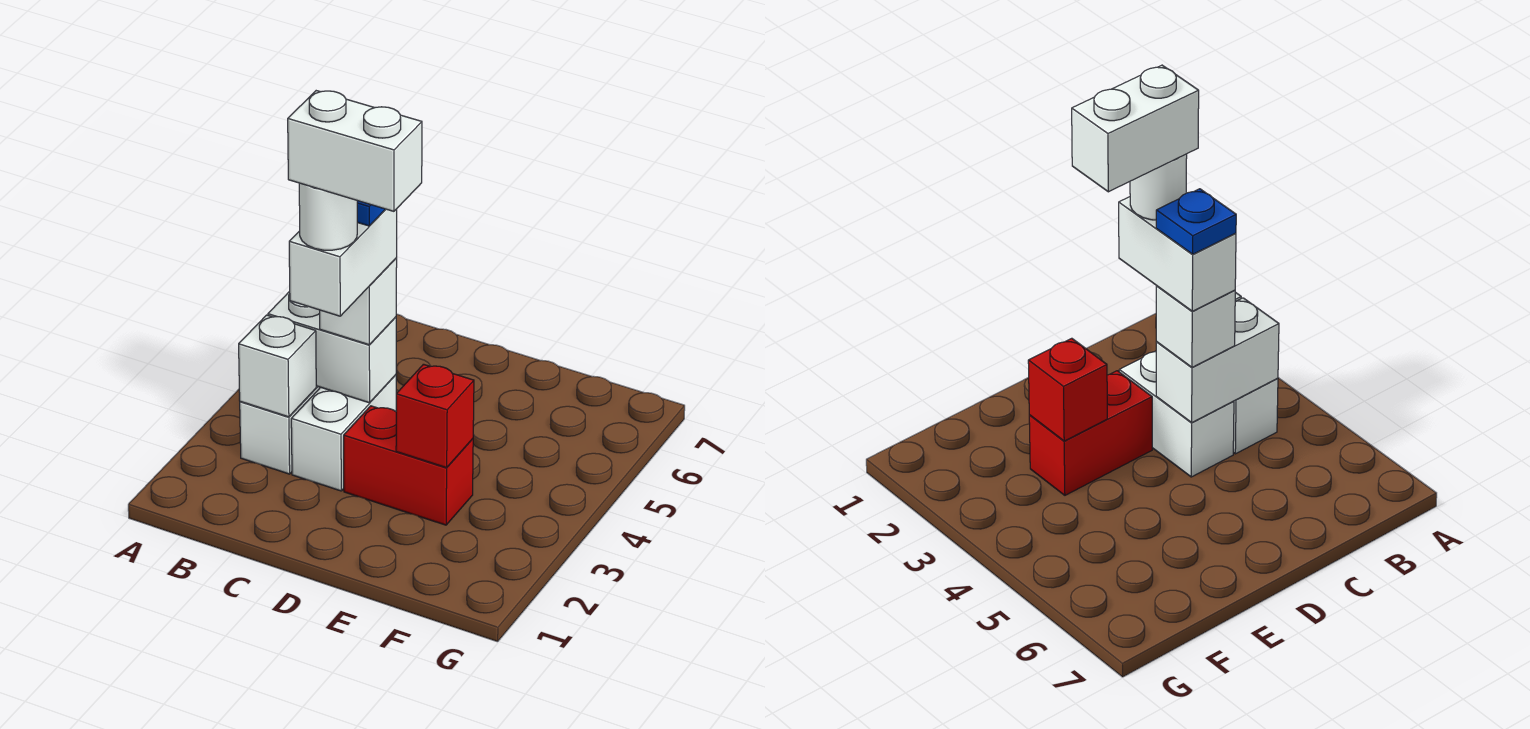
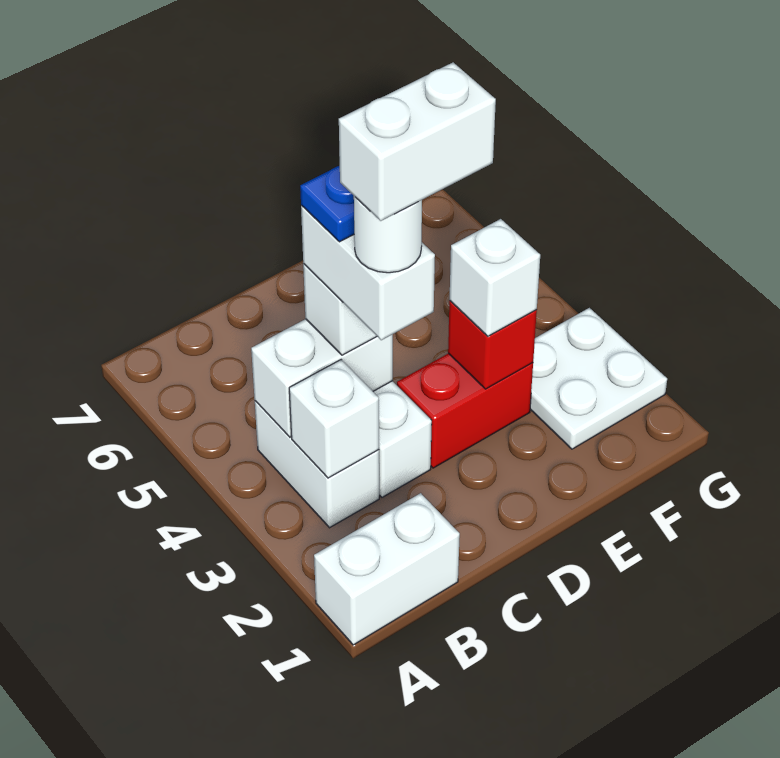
none -> white brick A1:B1 level 1
none -> white brick E3 level 3
none -> white plate F2:G3 level 1

